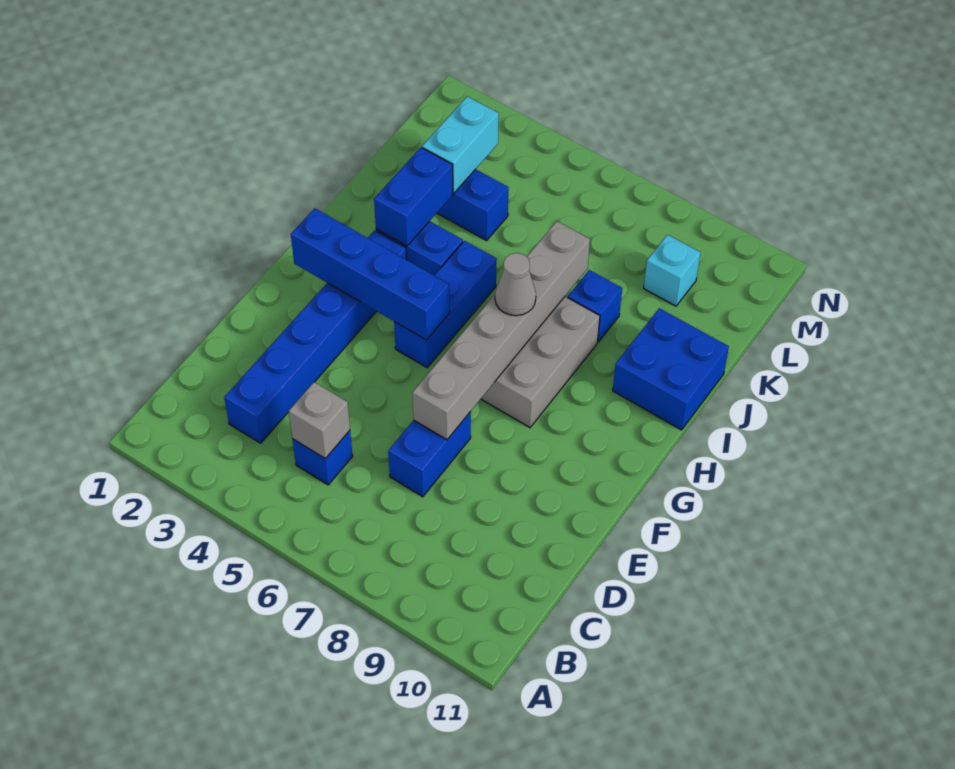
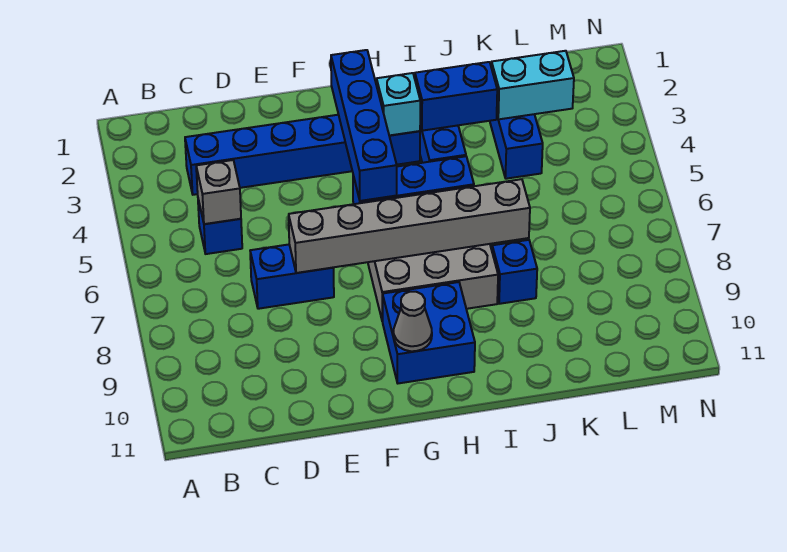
grey cone H7 level 3 -> grey cone G10 level 2
blue brick I10:J11 level 1 -> blue brick G9:H10 level 1
cyan brick L9 level 1 -> cyan brick H3 level 2

